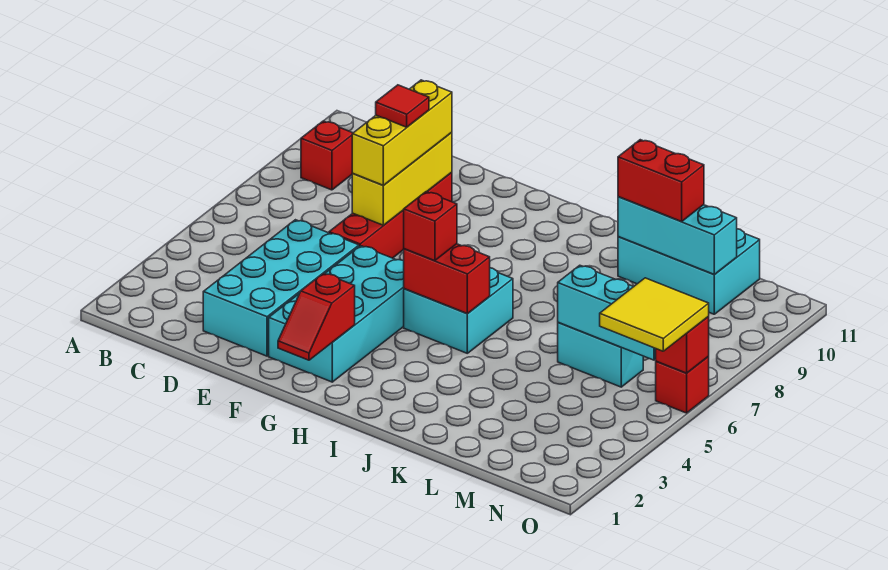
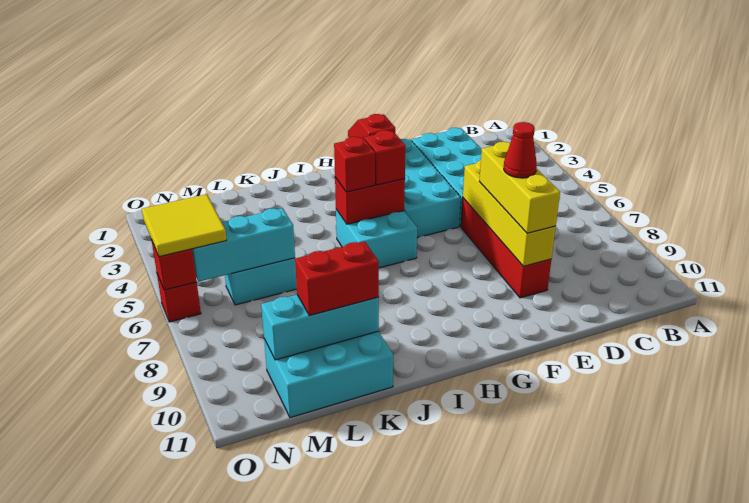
red brick B9 level 1 -> red brick I5 level 3
yellow brick E7:E9 level 2 -> yellow brick E6:E9 level 2
red tile E8 level 4 -> red cone E8 level 4

